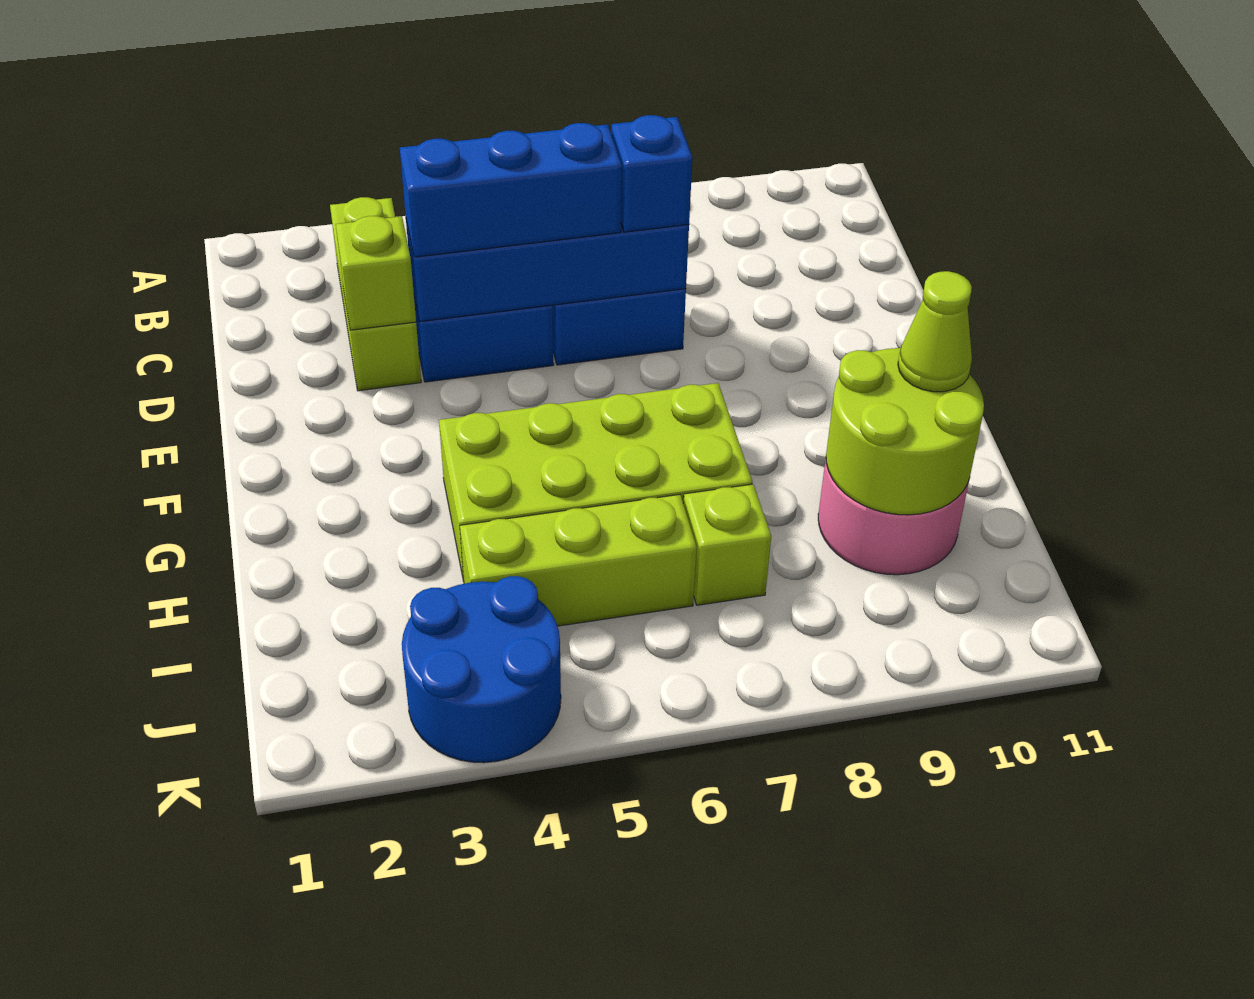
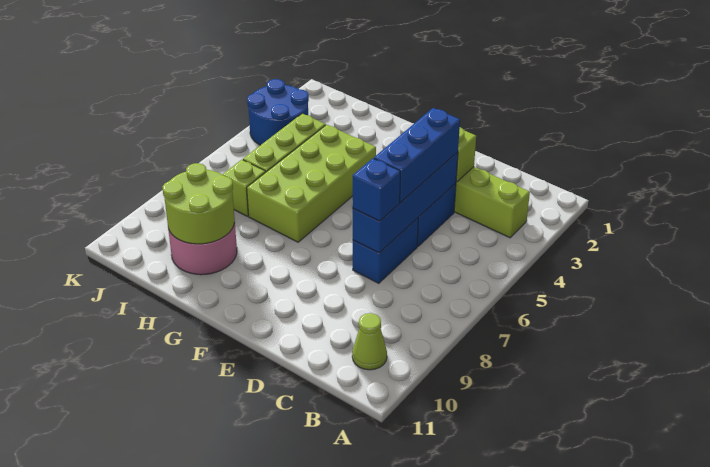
lime cone H10 level 3 -> lime cone B10 level 1

